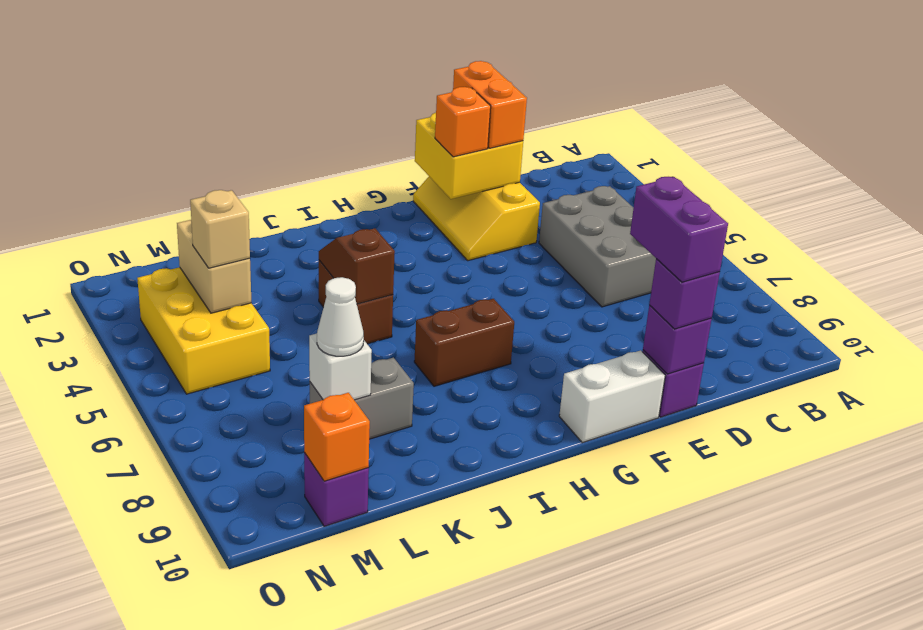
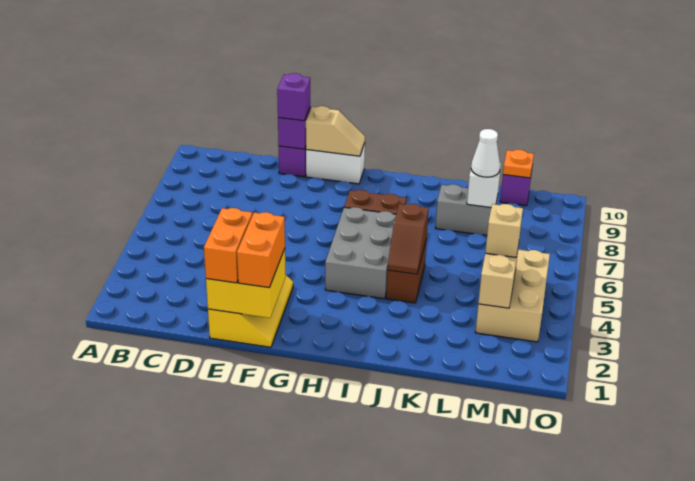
grey brick C4:D6 level 1 -> grey brick H4:I6 level 1
purple brick E9:E10 level 4 -> none
orange brick F2 level 3 -> orange brick F1:F2 level 3
none -> tan slope F10:G10 level 2 top F
yellow brick M3:N5 level 1 -> tan brick M3:N5 level 1
orange brick M10 level 2 -> orange plate M10 level 2

